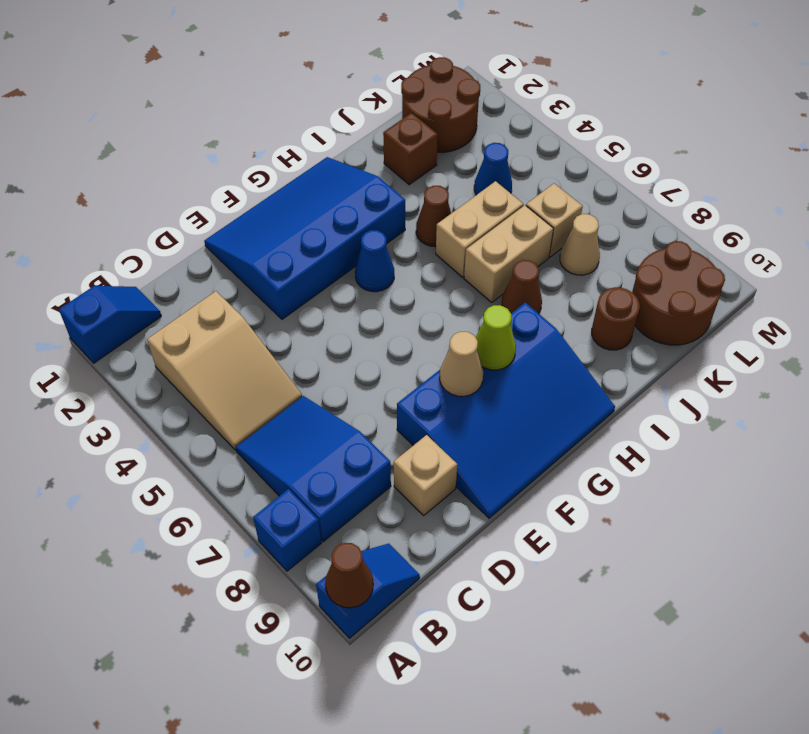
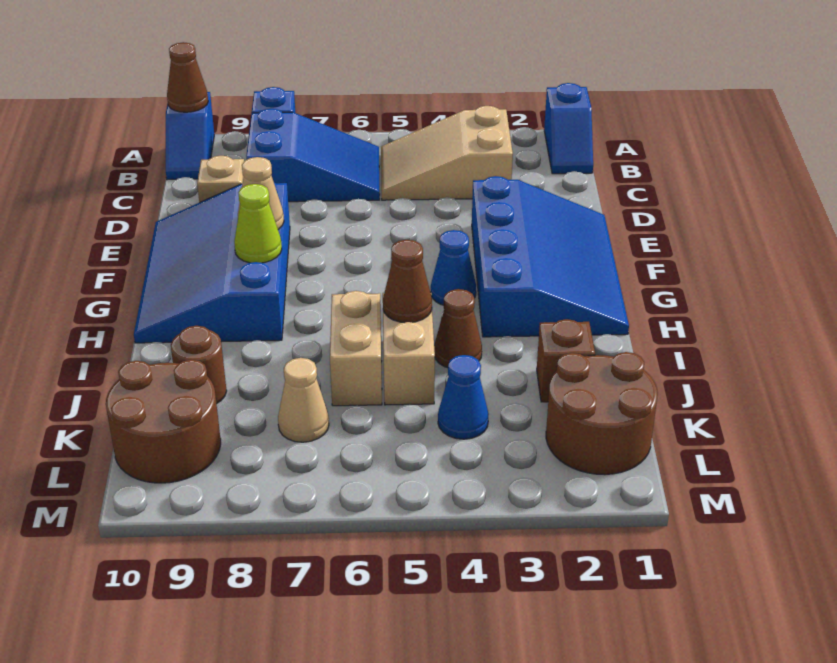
brown cone I7 level 1 -> brown cone I5 level 2
tan brick K6 level 1 -> none

